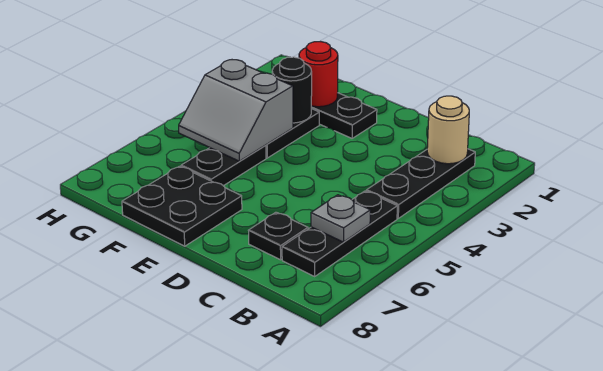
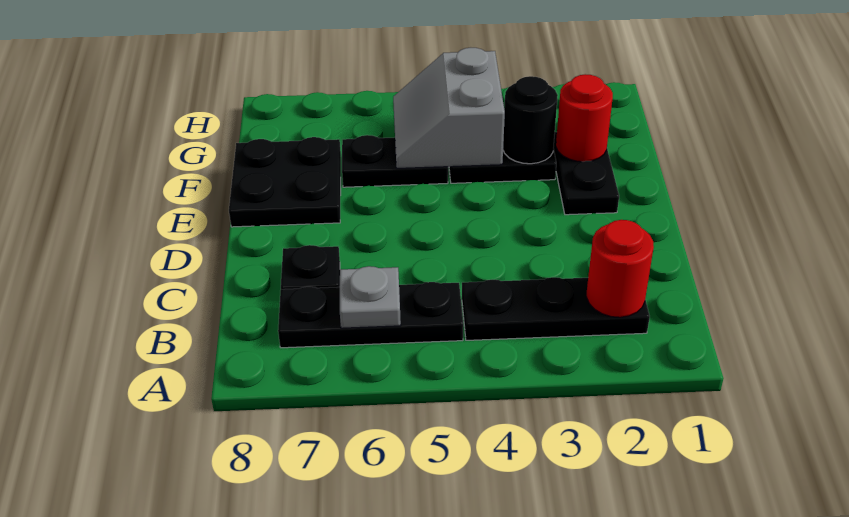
tan round brick B2 level 2 -> red round brick B2 level 2

